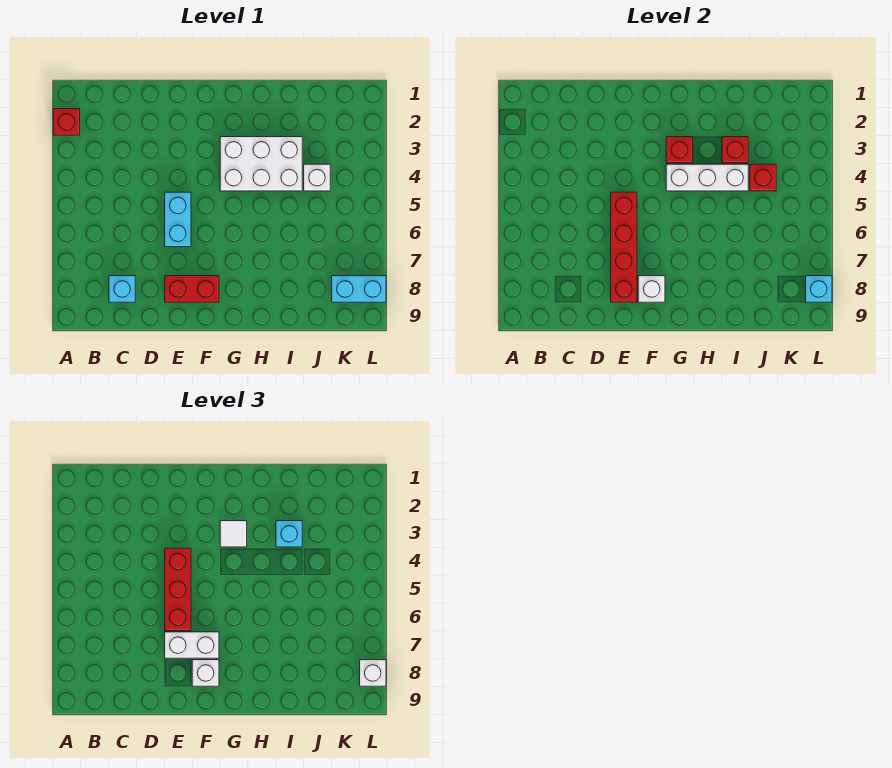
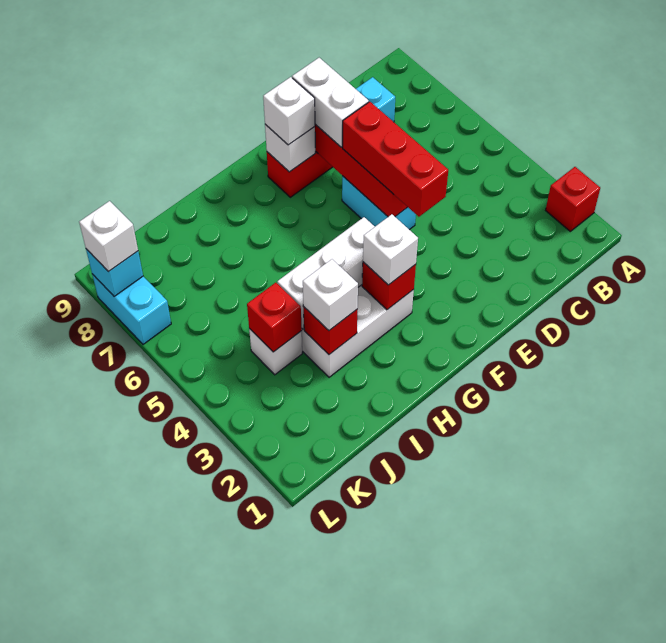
white brick E7:F7 level 3 -> white brick E7:E8 level 3
white tile G3 level 3 -> white brick G3 level 3
cyan brick I3 level 3 -> white brick I3 level 3
cyan brick K8:L8 level 1 -> cyan brick L7:L8 level 1

